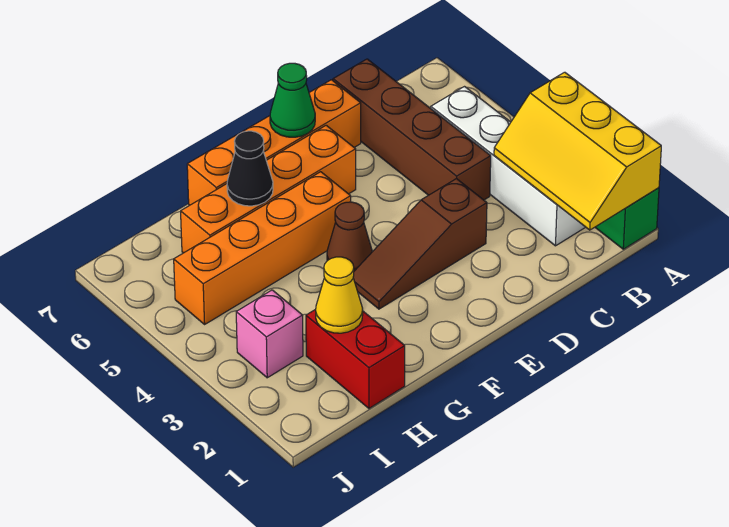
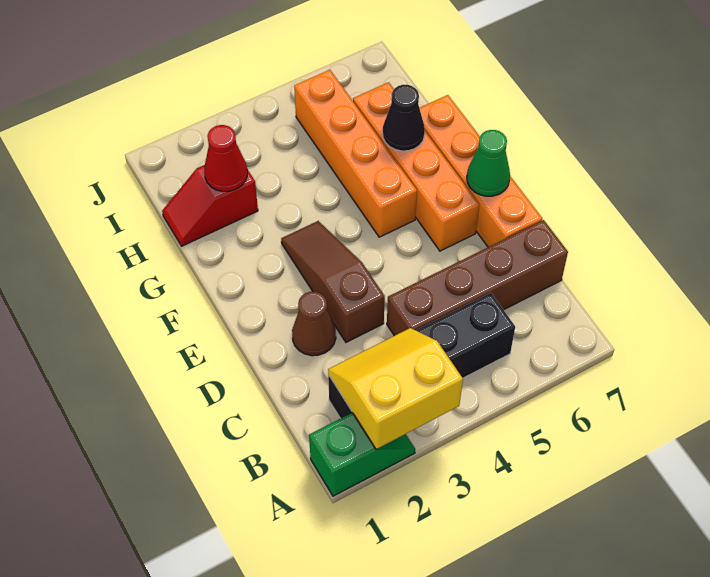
yellow slope A1:B3 level 2 top A -> yellow slope A2:B3 level 2 top A
white brick B2:B5 level 1 -> black brick B2:B5 level 1
brown cone F4 level 1 -> brown cone D2 level 1
red brick H1:H2 level 1 -> red slope H1:H2 level 1 top 2
yellow cone H2 level 2 -> red cone H2 level 2
pink brick I3 level 1 -> none

